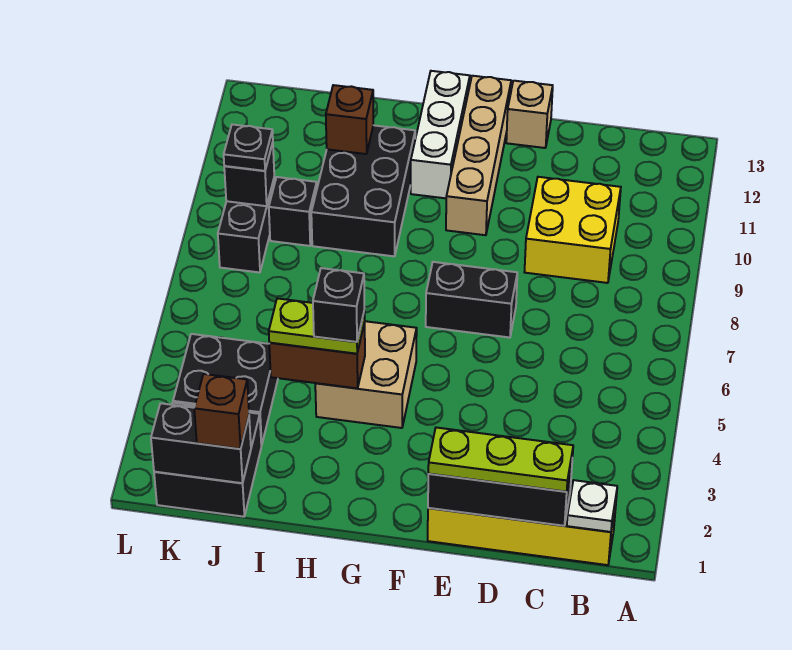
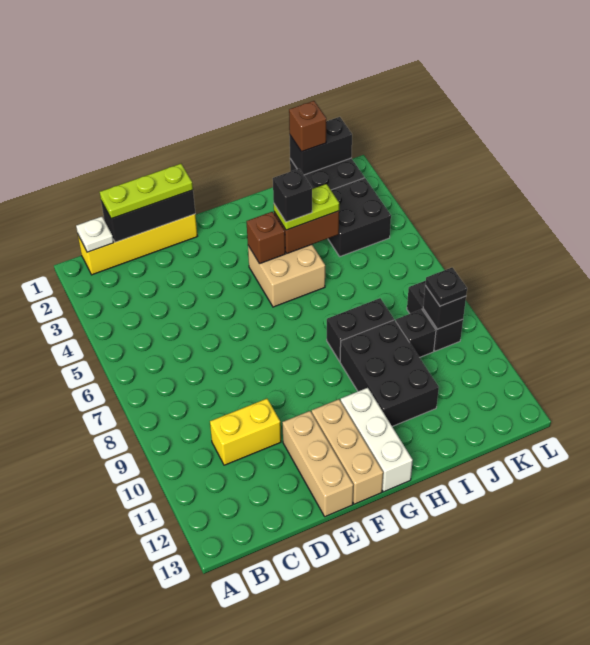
yellow brick C9:D10 level 1 -> yellow brick C10:D10 level 1
black brick E7:F7 level 1 -> black brick H8:I8 level 1
tan brick E13 level 1 -> tan brick E11:E13 level 1
tan brick F10:F13 level 1 -> tan brick F11:F13 level 1
brown brick I11 level 2 -> brown brick G4 level 2

